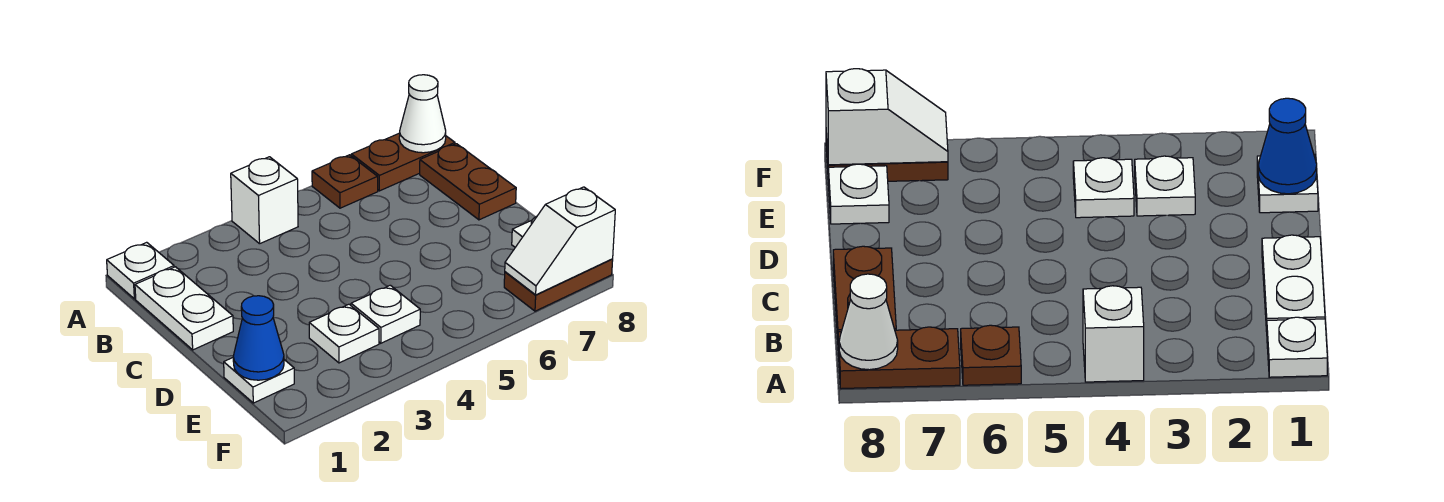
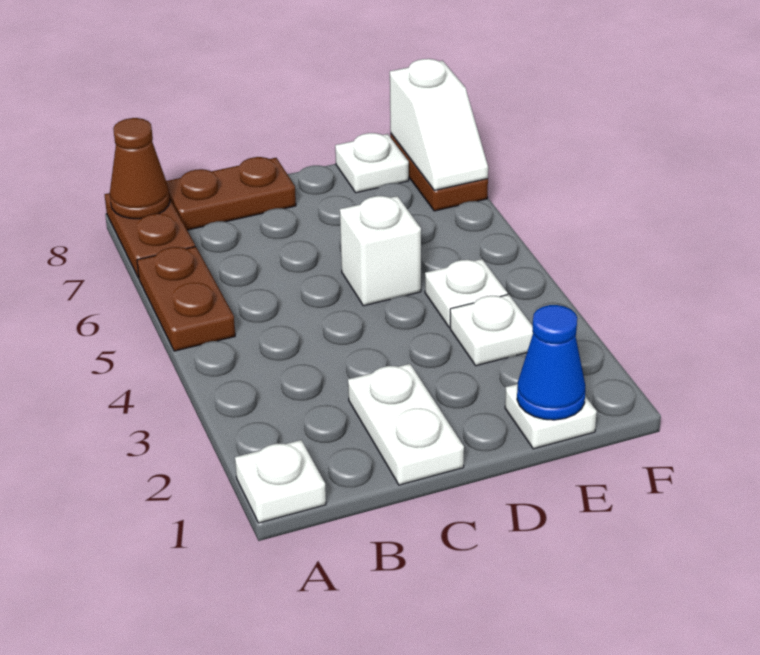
white brick A4 level 1 -> white brick D5 level 1
brown plate A6 level 1 -> brown plate A5:A6 level 1
white cone A8 level 2 -> brown cone A8 level 2
white plate B1:C1 level 1 -> white plate C1:C2 level 1

